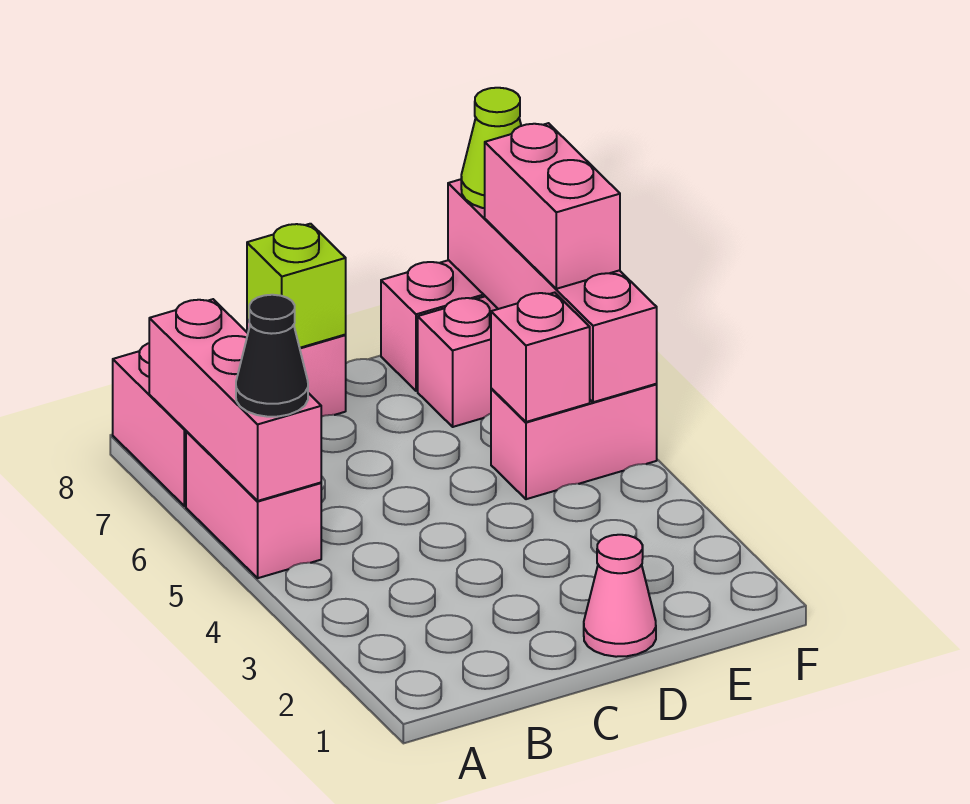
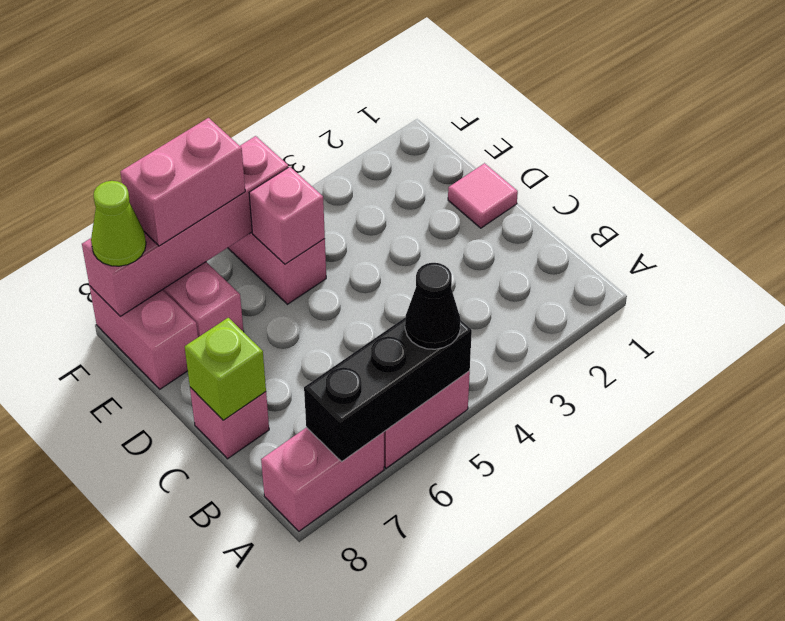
pink brick A5:A7 level 2 -> black brick A5:A7 level 2
pink cone D1 level 1 -> pink tile D1 level 1

